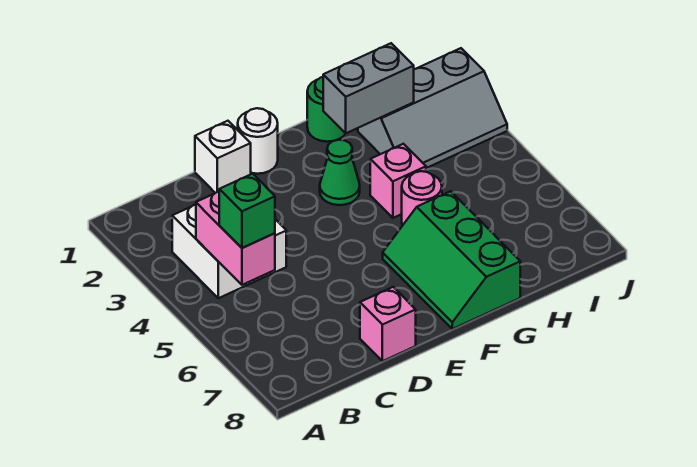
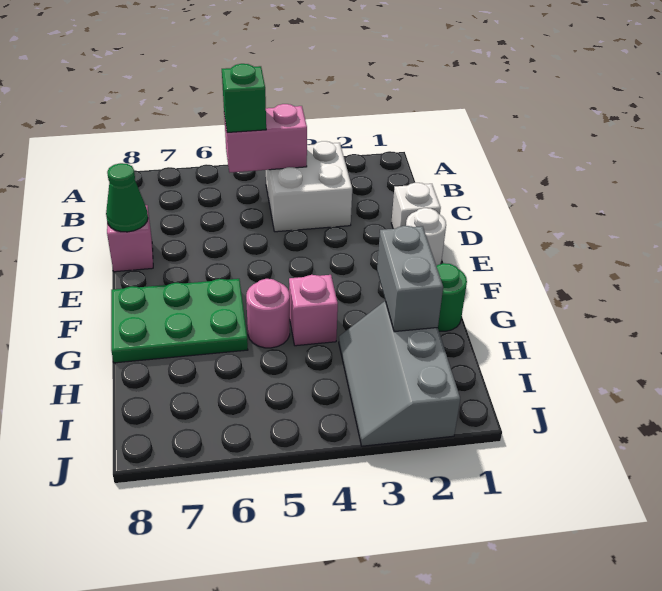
green cone F3 level 1 -> green cone D8 level 2
green slope F6:G8 level 1 top G -> green plate F6:G8 level 1

